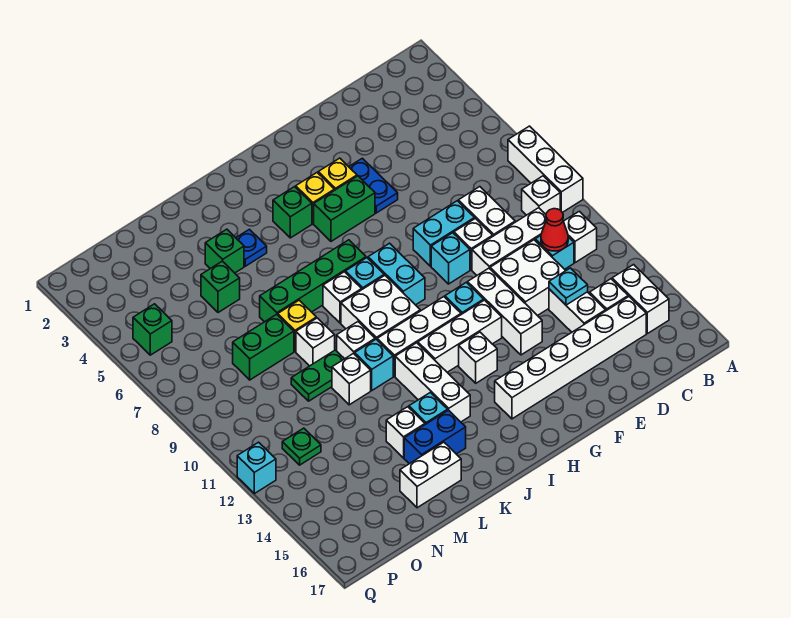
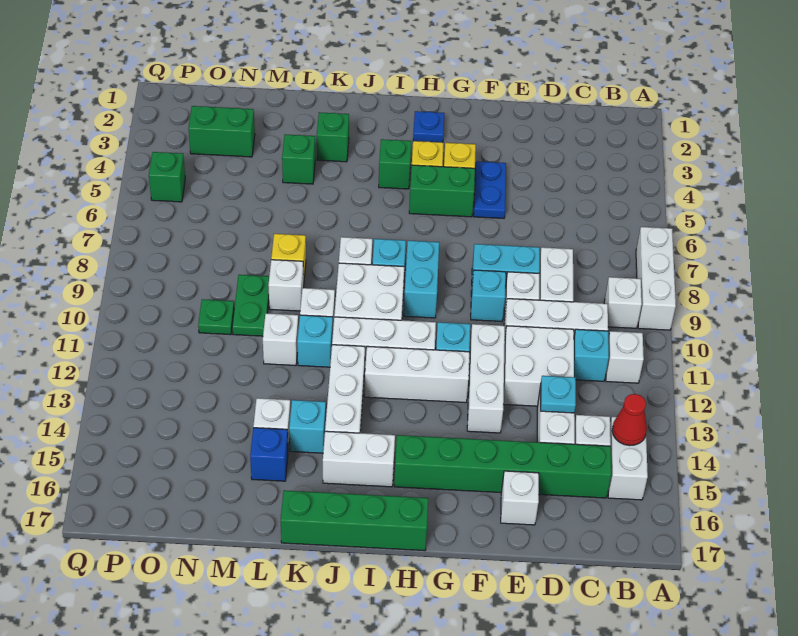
red cone C11 level 2 -> red cone B14 level 2
white brick C15:H15 level 1 -> green brick C15:H15 level 1
white brick H13 level 1 -> white brick E16 level 1
green brick I7:L7 level 1 -> green brick H17:K17 level 1
blue plate K4 level 1 -> blue plate H2 level 1
blue brick K15:L15 level 1 -> blue brick L15 level 1
green plate L10:M10 level 1 -> green plate M9:M10 level 1
white brick L16:M16 level 1 -> white brick I15:J15 level 1
green brick M5 level 1 -> green brick K3 level 1
green brick M8:N8 level 1 -> green brick N3:O3 level 1
green plate O12 level 1 -> green plate N10 level 1
cyan brick Q12 level 1 -> none

